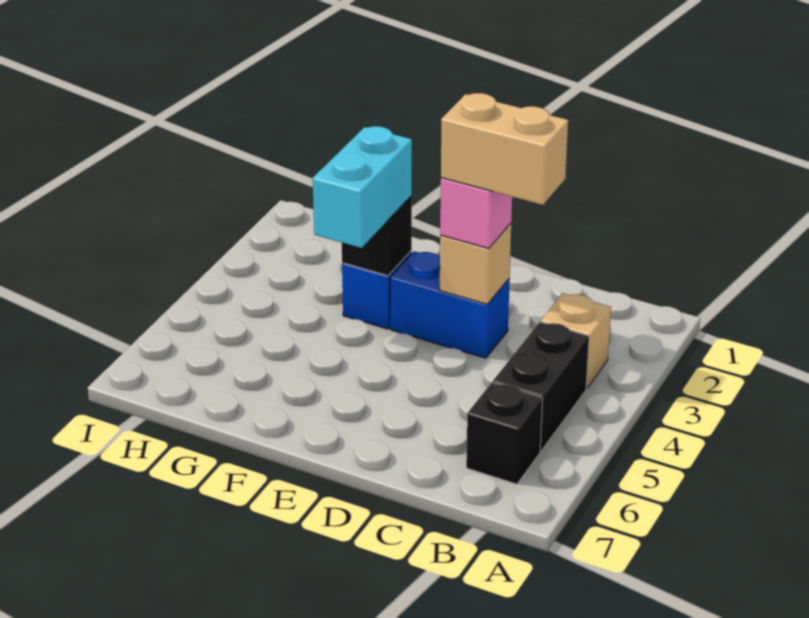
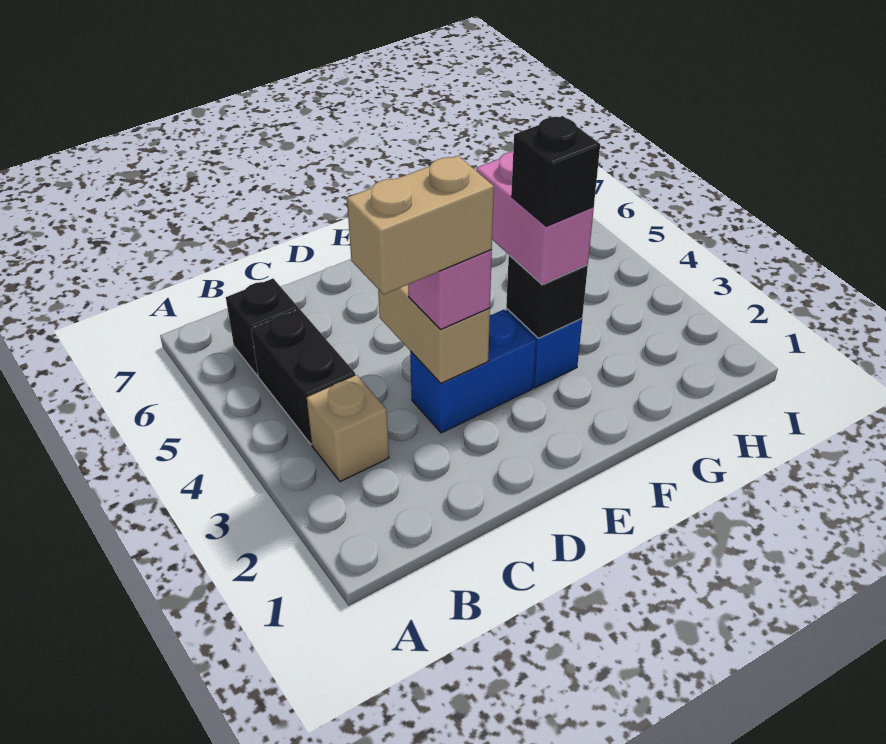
tan brick D3 level 2 -> tan brick D3:D4 level 2
cyan brick F3:F4 level 3 -> pink brick F3:F4 level 3
none -> black brick F3 level 4

